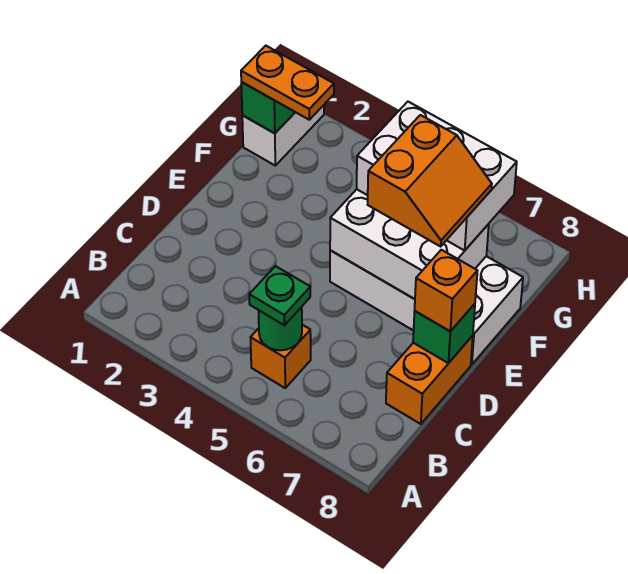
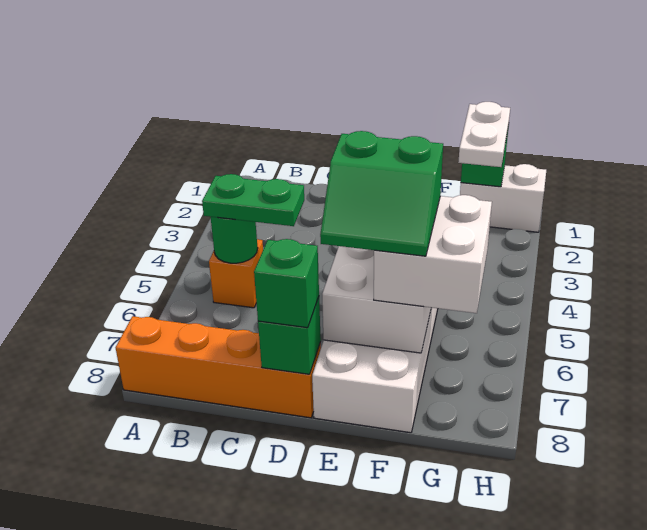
green plate B5 level 3 -> green plate B5:C5 level 3
orange brick C8:D8 level 1 -> orange brick A8:D8 level 1
orange brick D8 level 3 -> green brick D8 level 3
orange slope E6:F7 level 4 top 6 -> green slope E6:F7 level 4 top 6
white brick F5:G7 level 3 -> white brick F6:G7 level 3
orange plate G1:G2 level 3 -> white plate G1:G2 level 3

